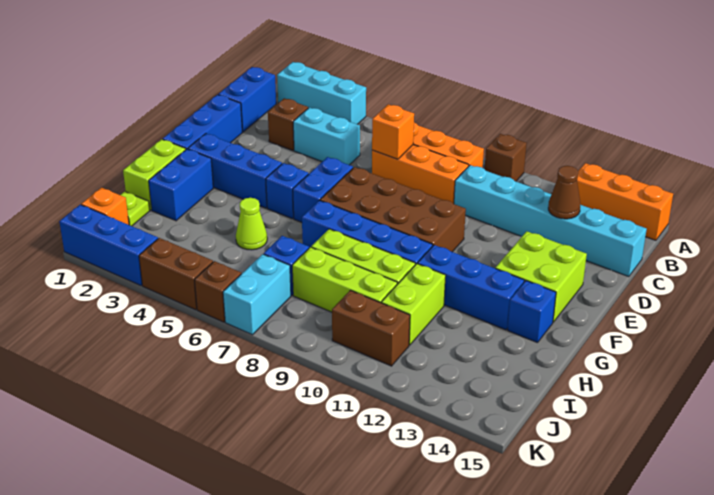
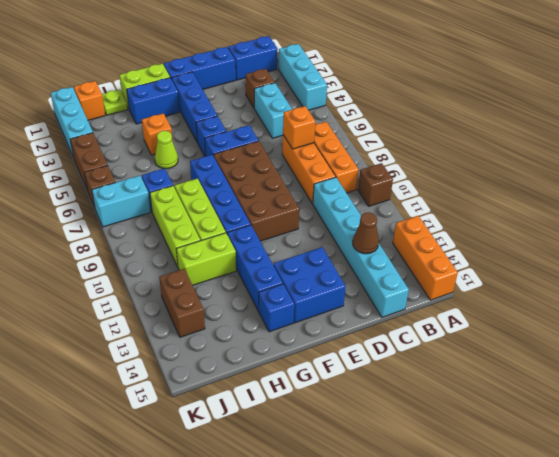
lime brick E13:F14 level 1 -> blue brick E13:F14 level 1
none -> orange brick H4 level 1
brown brick J10:J11 level 1 -> brown brick J12:J13 level 1
blue brick K1:K3 level 1 -> cyan brick K1:K3 level 1

